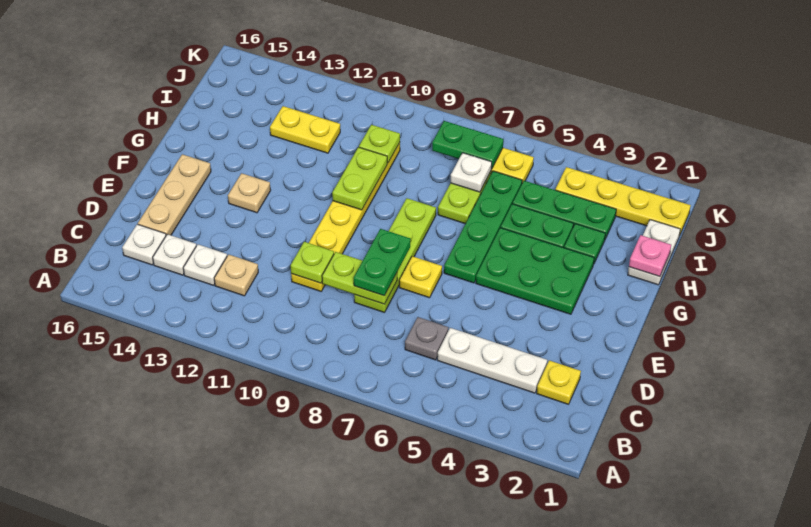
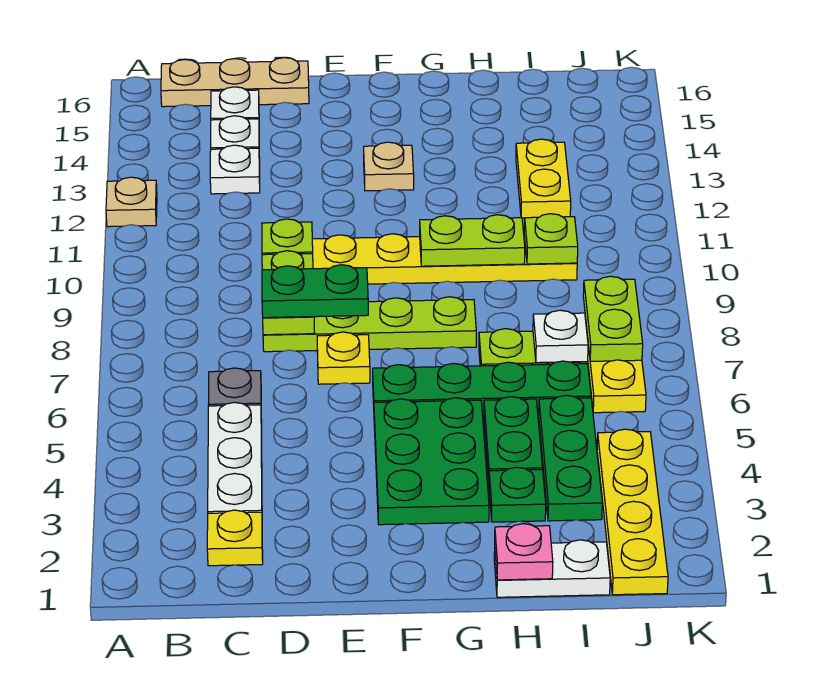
tan plate C12 level 1 -> tan plate A12 level 1
tan plate D15:F15 level 1 -> tan plate B16:D16 level 1
green plate J7:J8 level 2 -> lime plate J7:J8 level 2

